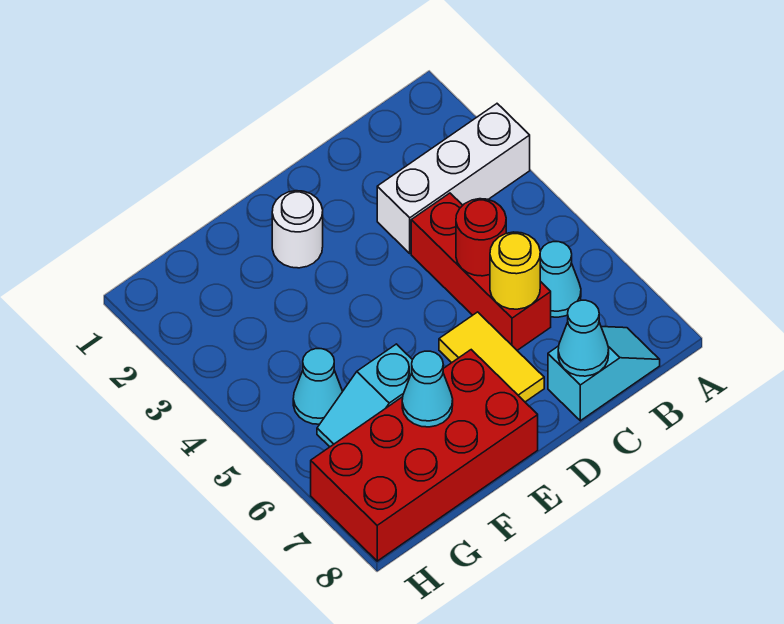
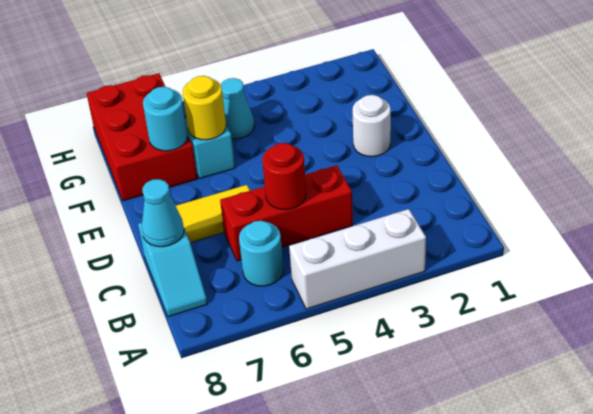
white brick A3:C3 level 1 -> white brick A3:A5 level 1
cyan cone B6 level 1 -> cyan round brick B6 level 1
yellow round brick C6 level 2 -> yellow round brick F6 level 2
red brick E7:H8 level 1 -> red brick F7:H8 level 1
cyan cone F7 level 2 -> cyan round brick F7 level 2

